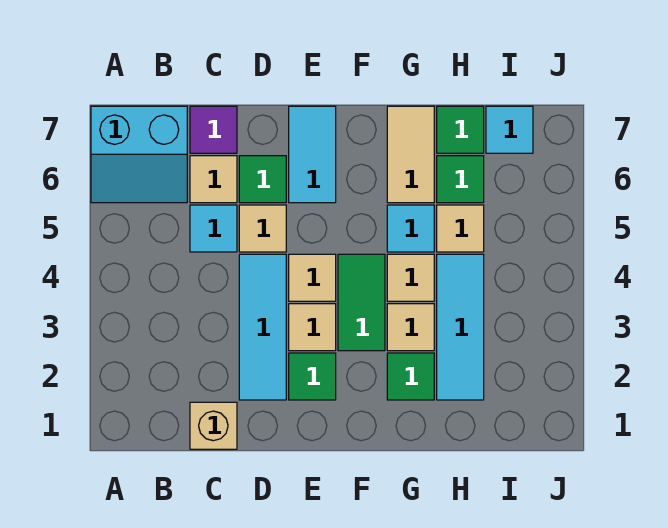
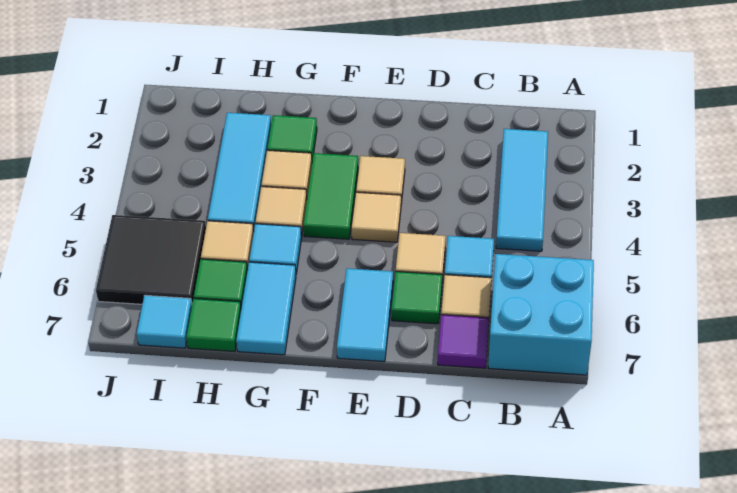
cyan slope A6:B7 level 1 top 7 -> cyan brick A6:B7 level 1
tan brick C1 level 1 -> none
cyan tile D2:D4 level 1 -> cyan tile B2:B4 level 1
green tile E2 level 1 -> none
tan tile G6:G7 level 1 -> cyan tile G6:G7 level 1
none -> black tile I5:J6 level 1

